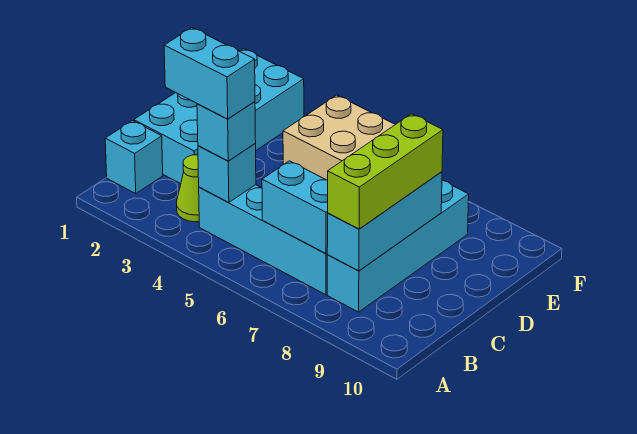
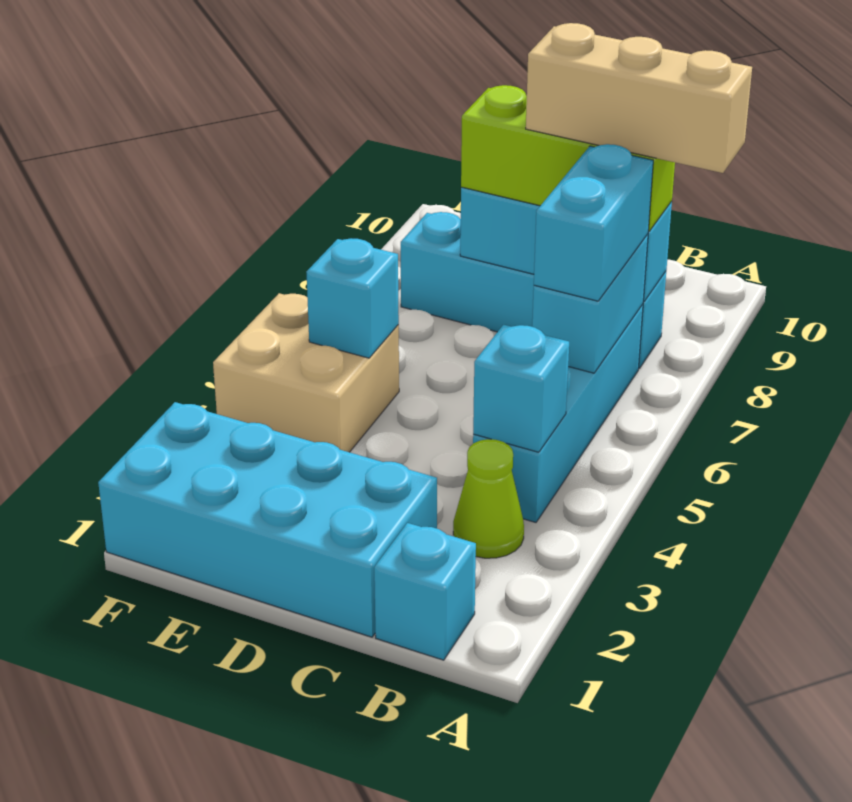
none -> tan brick A8:C8 level 4
cyan brick B3:B4 level 4 -> cyan brick B6:B7 level 3
cyan brick B4 level 3 -> cyan brick E5 level 2

